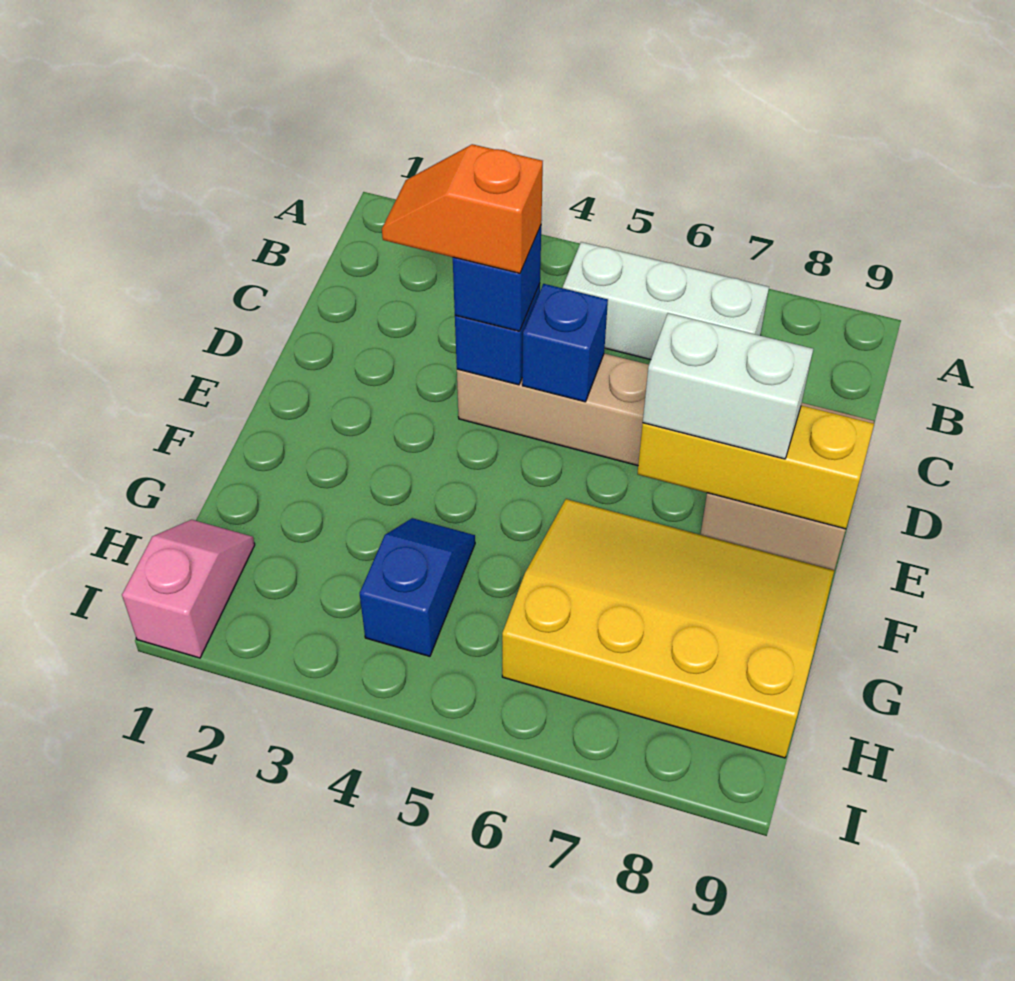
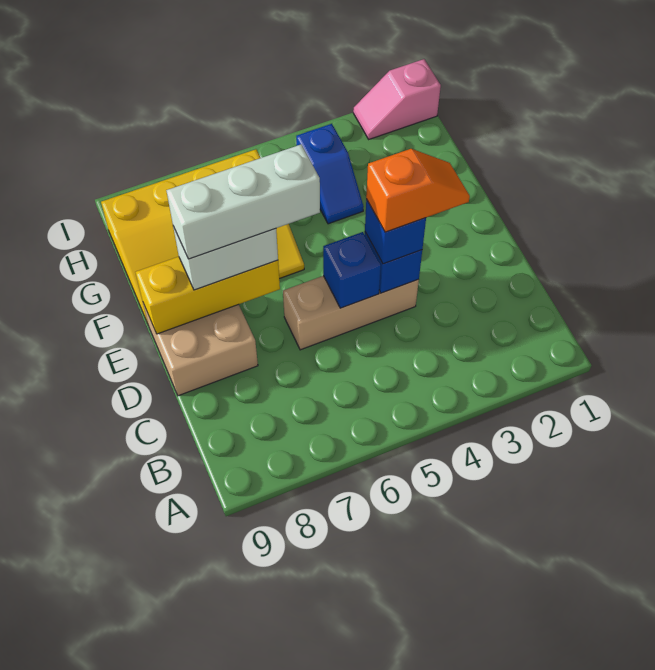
white brick B5:B7 level 1 -> white brick E6:E8 level 4
pink slope H1:I1 level 1 top I -> pink slope I1:I2 level 1 top 1

